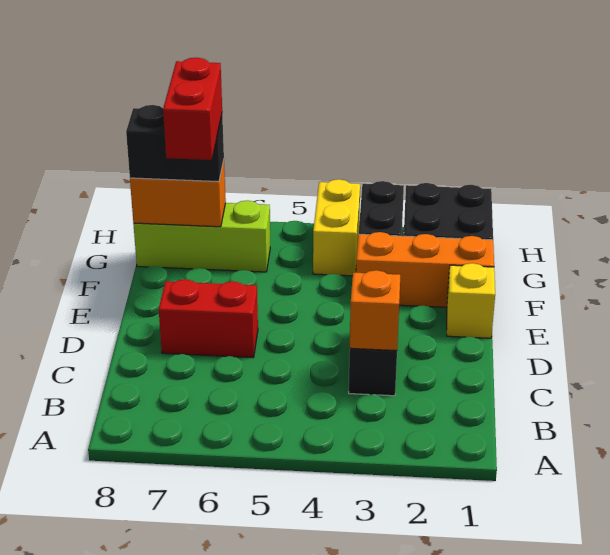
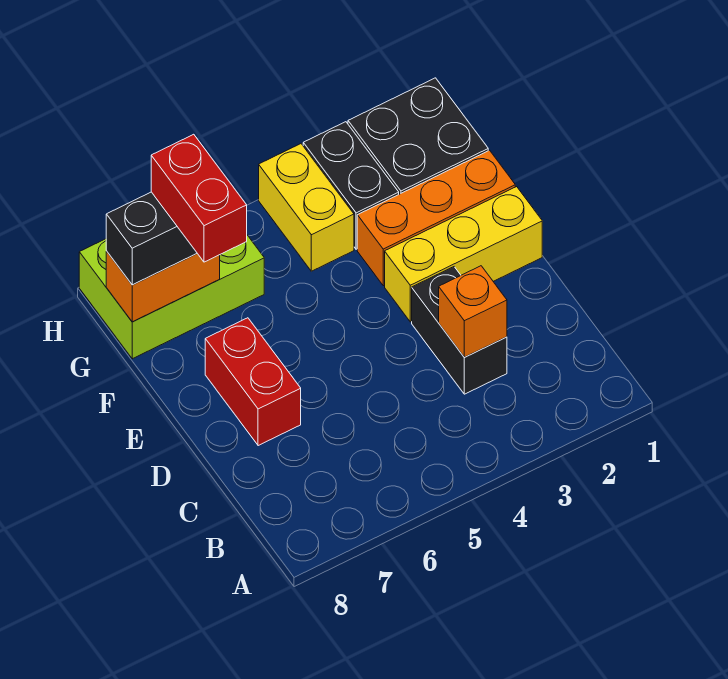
red brick D6:D7 level 1 -> red brick D7:E7 level 1
yellow brick E1 level 1 -> yellow brick E1:E3 level 1
lime brick G6:G8 level 1 -> lime brick G6:H8 level 1

